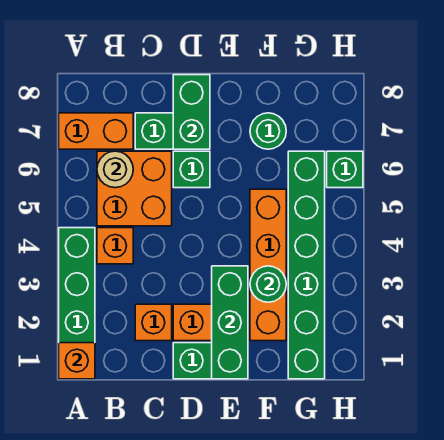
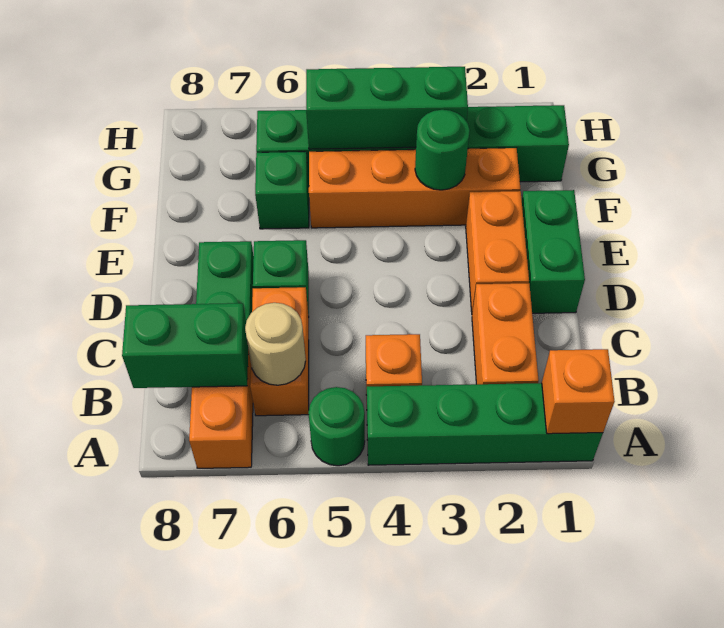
orange brick B5:C6 level 1 -> orange brick B6:C6 level 1
orange brick C2 level 1 -> orange brick B2:C2 level 1
green brick D7:D8 level 2 -> green brick B7:B8 level 2
green brick E1:E3 level 2 -> green brick G3:G5 level 2
green round brick F7 level 1 -> green round brick A5 level 1
green brick H6 level 1 -> green brick F6 level 1

